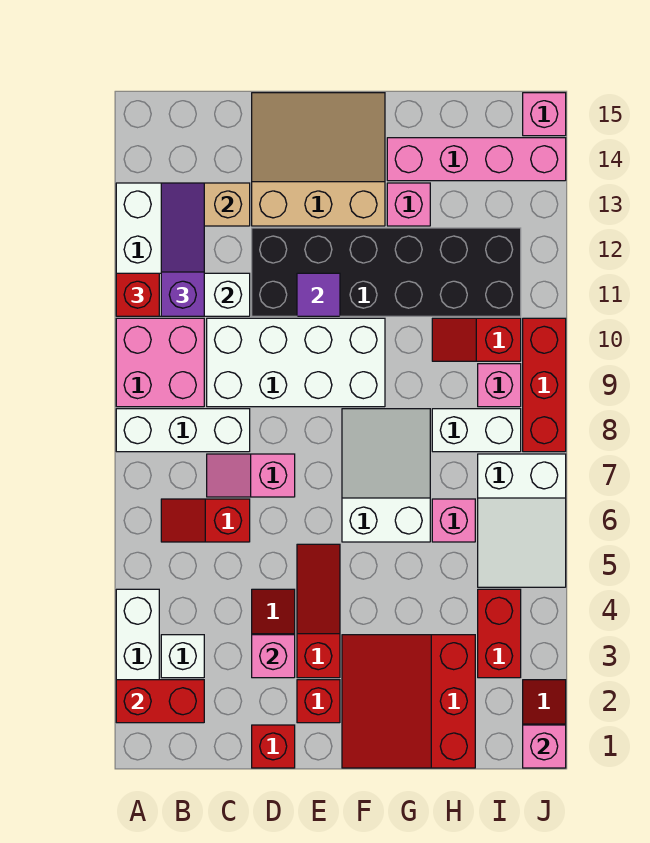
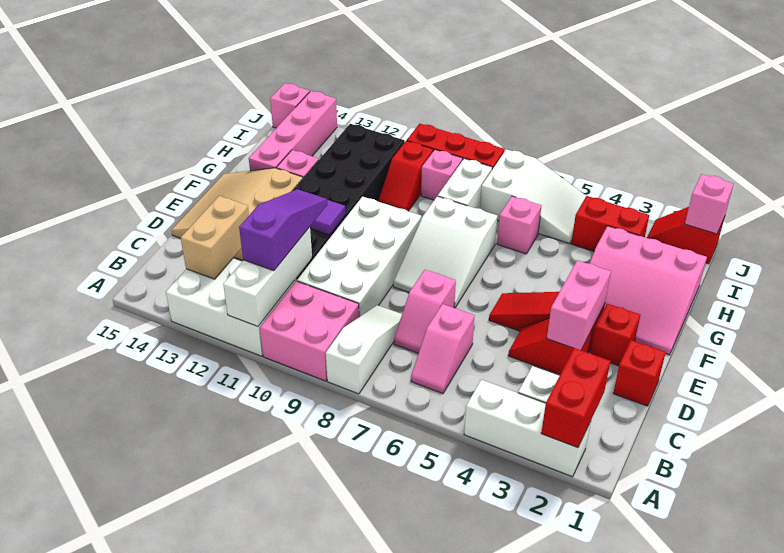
white brick A8:C8 level 1 -> white slope A8:C8 level 1 top A
red brick A11 level 3 -> none
red slope B6:C6 level 1 top C -> pink slope B6:C6 level 1 top C
purple slope B11:B13 level 3 top 11 -> purple slope B11:D11 level 3 top B
pink brick D3 level 2 -> pink brick D3:E3 level 2
red slope F1:H3 level 1 top H -> pink slope F1:H3 level 1 top H
white slope F6:G8 level 1 top 6 -> white slope E7:G8 level 1 top G

